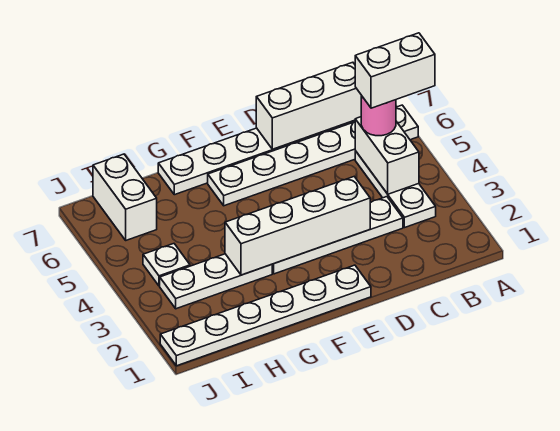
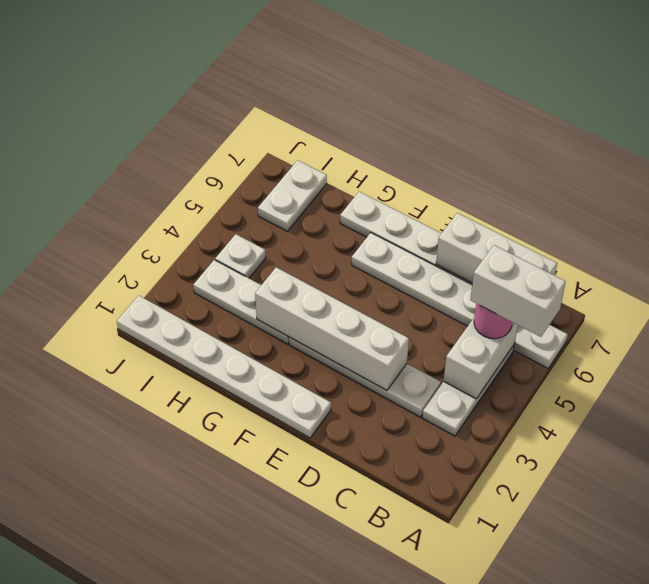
white brick I6:I7 level 1 -> white plate I6:I7 level 1

